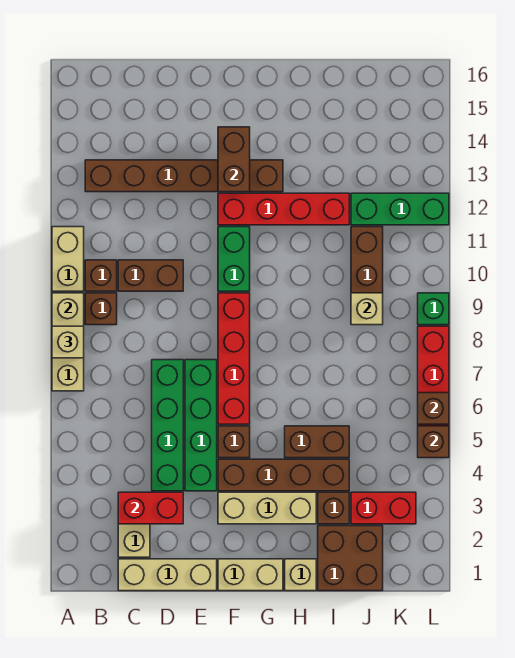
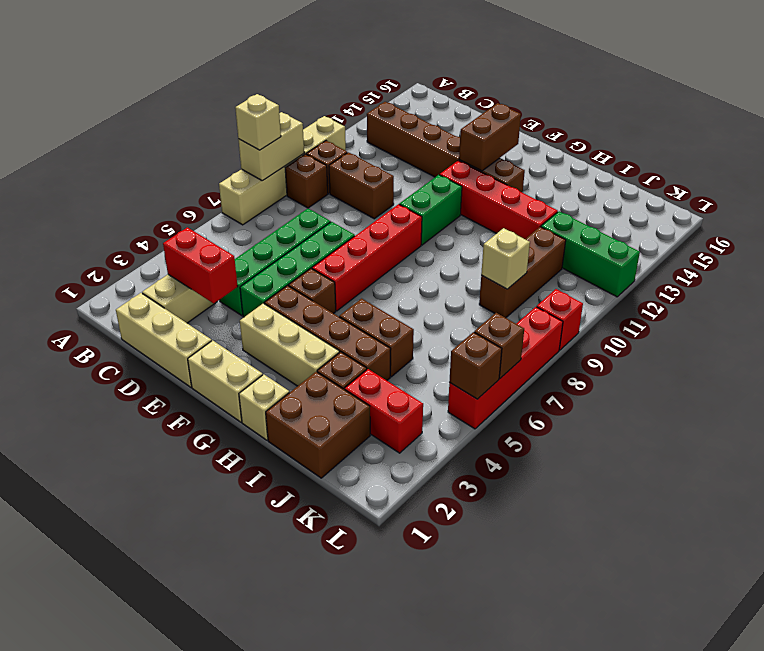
green brick L9 level 1 -> red brick L9 level 1

